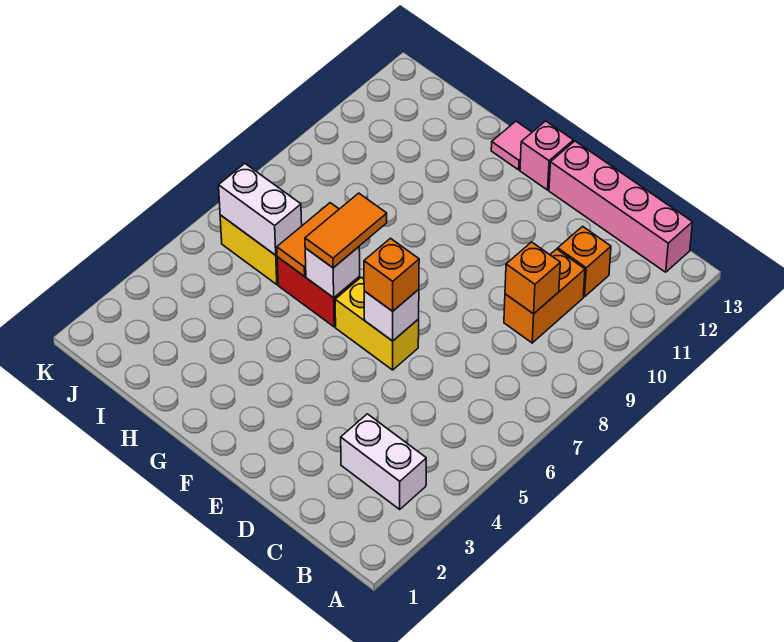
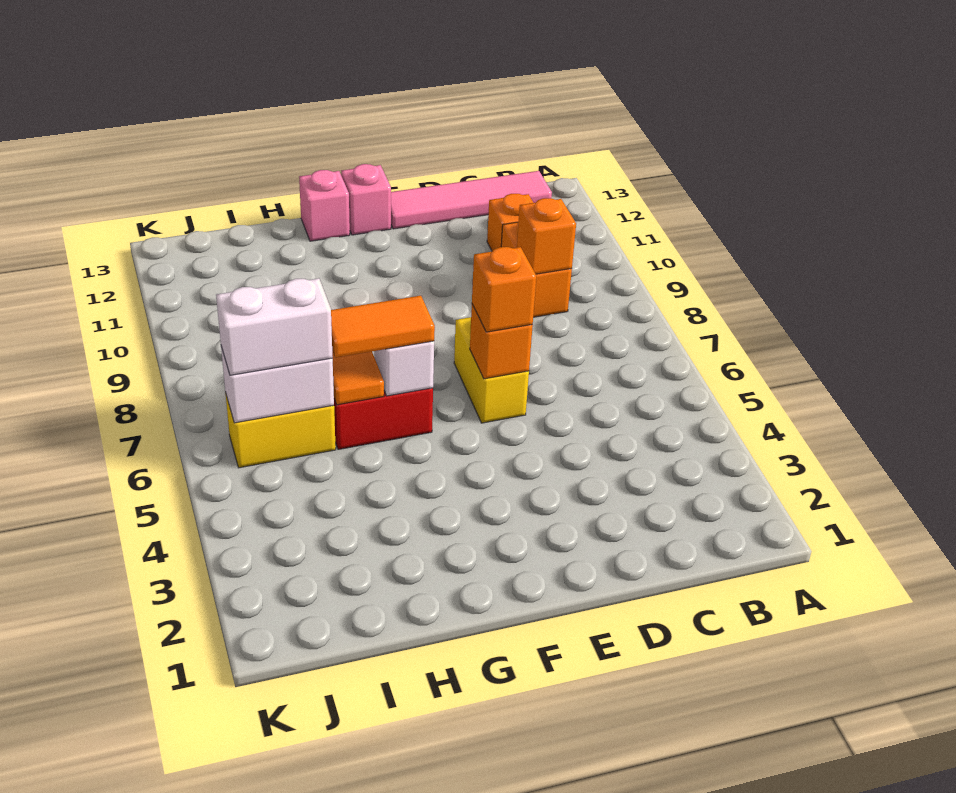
white brick B3:C3 level 1 -> white brick I6:J6 level 3
pink brick B13:E13 level 1 -> pink tile B13:E13 level 1
yellow brick E6:F6 level 1 -> yellow brick E6:E7 level 1
white brick E6 level 2 -> orange brick E6 level 2
orange tile G6:G7 level 3 -> orange tile G6:H6 level 3
pink tile G13 level 1 -> pink brick G13 level 1

